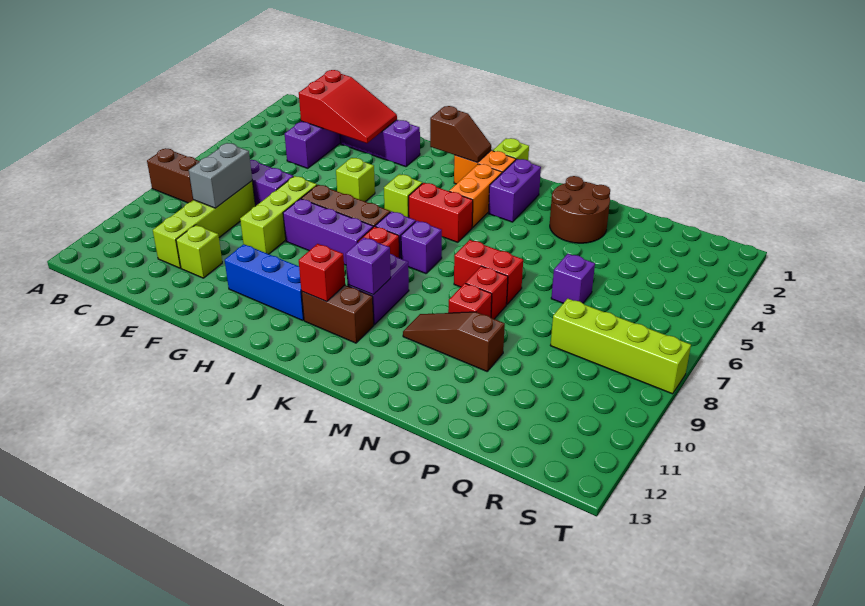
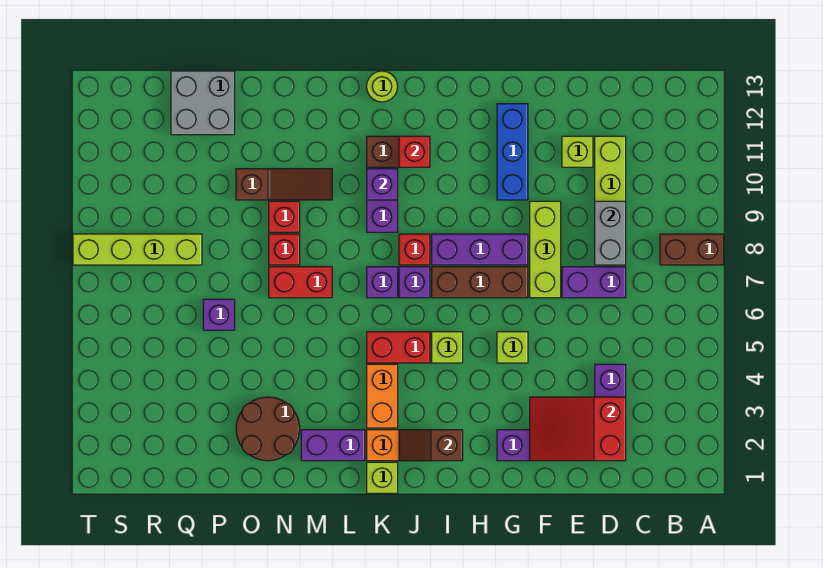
blue brick G11:I11 level 1 -> blue brick G10:G12 level 1
none -> lime round brick K13 level 1
purple brick L2:L3 level 1 -> purple brick L2:M2 level 1
none -> grey brick P12:Q13 level 1

